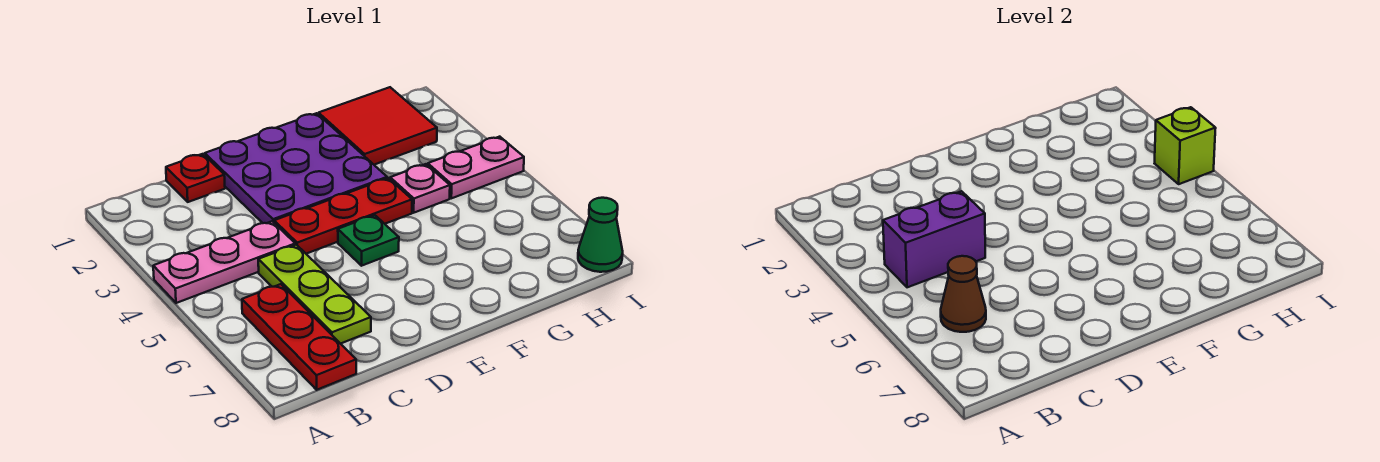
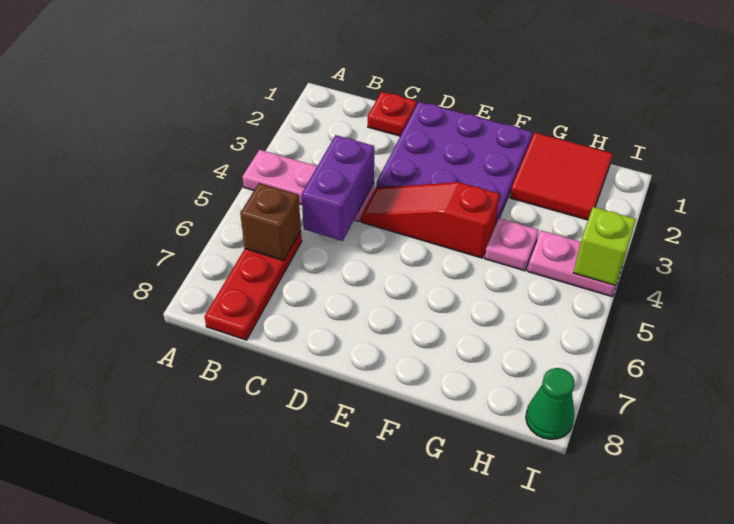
purple brick B4:C4 level 2 -> purple brick C4:C5 level 2
brown cone B6 level 2 -> brown brick B6 level 2
lime plate C5:C7 level 1 -> none
red plate D4:F4 level 1 -> red slope D4:F4 level 1 top F
green plate E5 level 1 -> none

